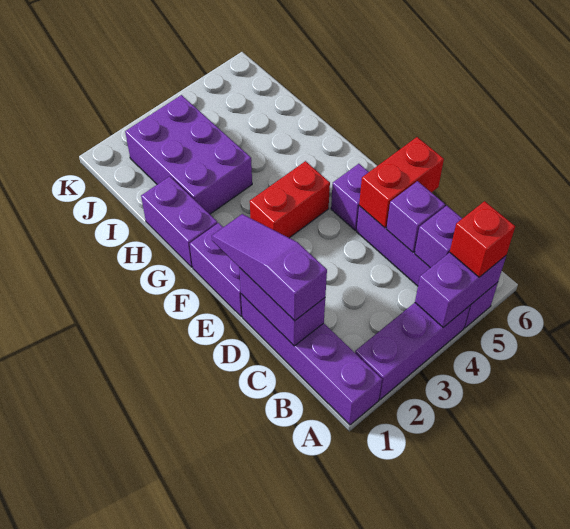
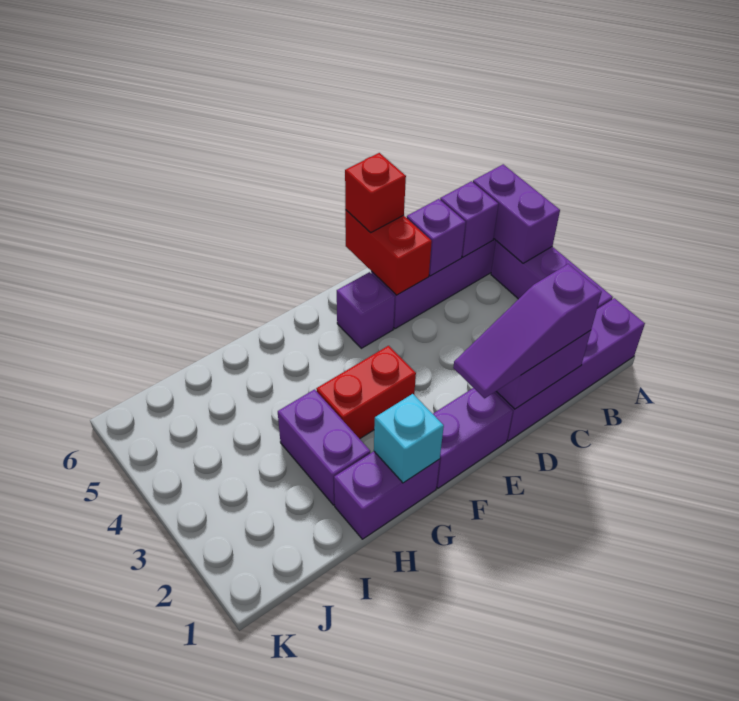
red brick A5 level 3 -> red brick D6 level 3
red brick F3:F4 level 1 -> red brick F3:G3 level 1
none -> cyan brick G1 level 2
purple brick H2:J3 level 1 -> purple brick H2:H3 level 1

